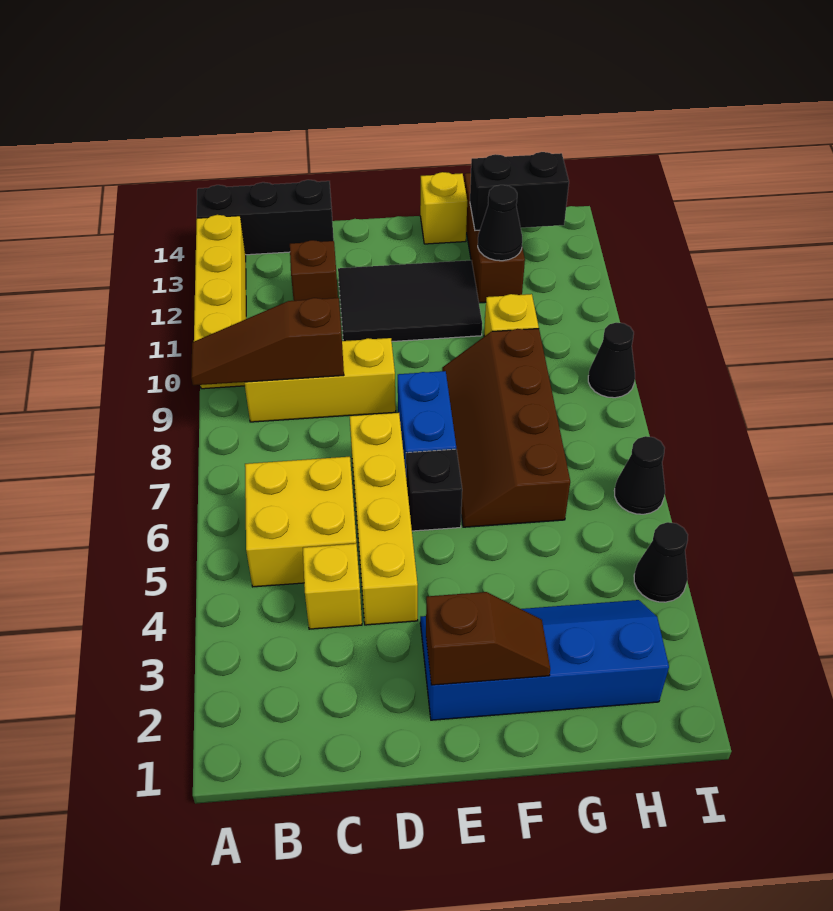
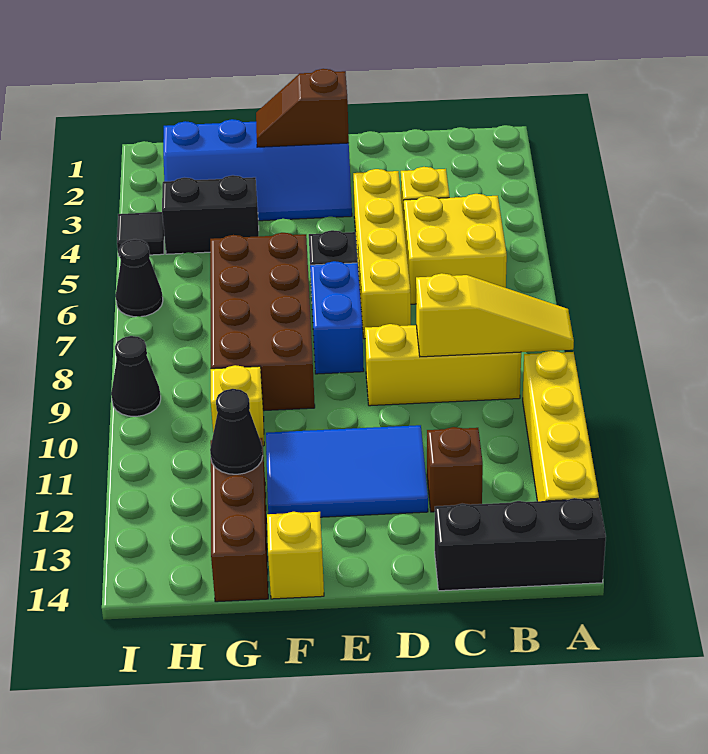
brown slope A9:C9 level 2 top C -> yellow slope A9:C9 level 2 top C
black tile D11:F12 level 1 -> blue tile D11:F12 level 1
brown slope F6:G9 level 1 top G -> brown brick F6:G9 level 1
black brick G13:H13 level 2 -> black brick G4:H4 level 1
black cone I4 level 1 -> black tile I4 level 1

